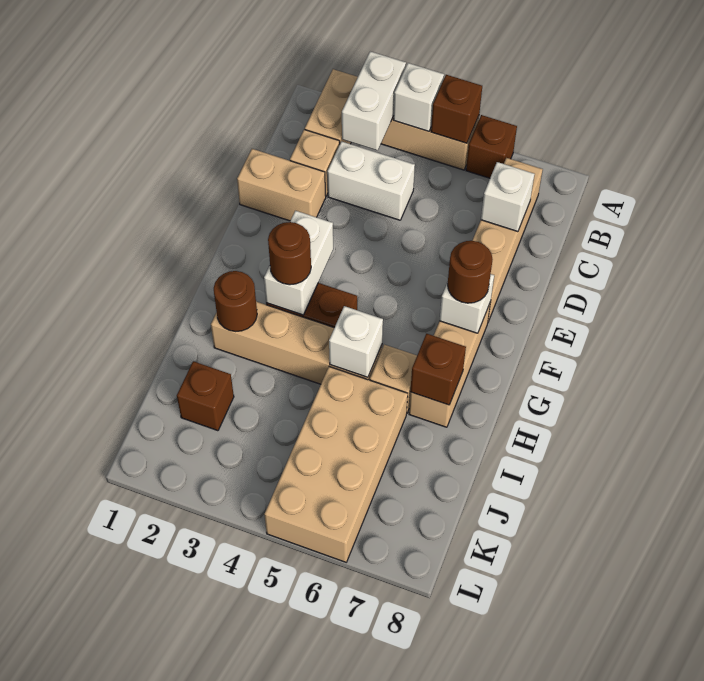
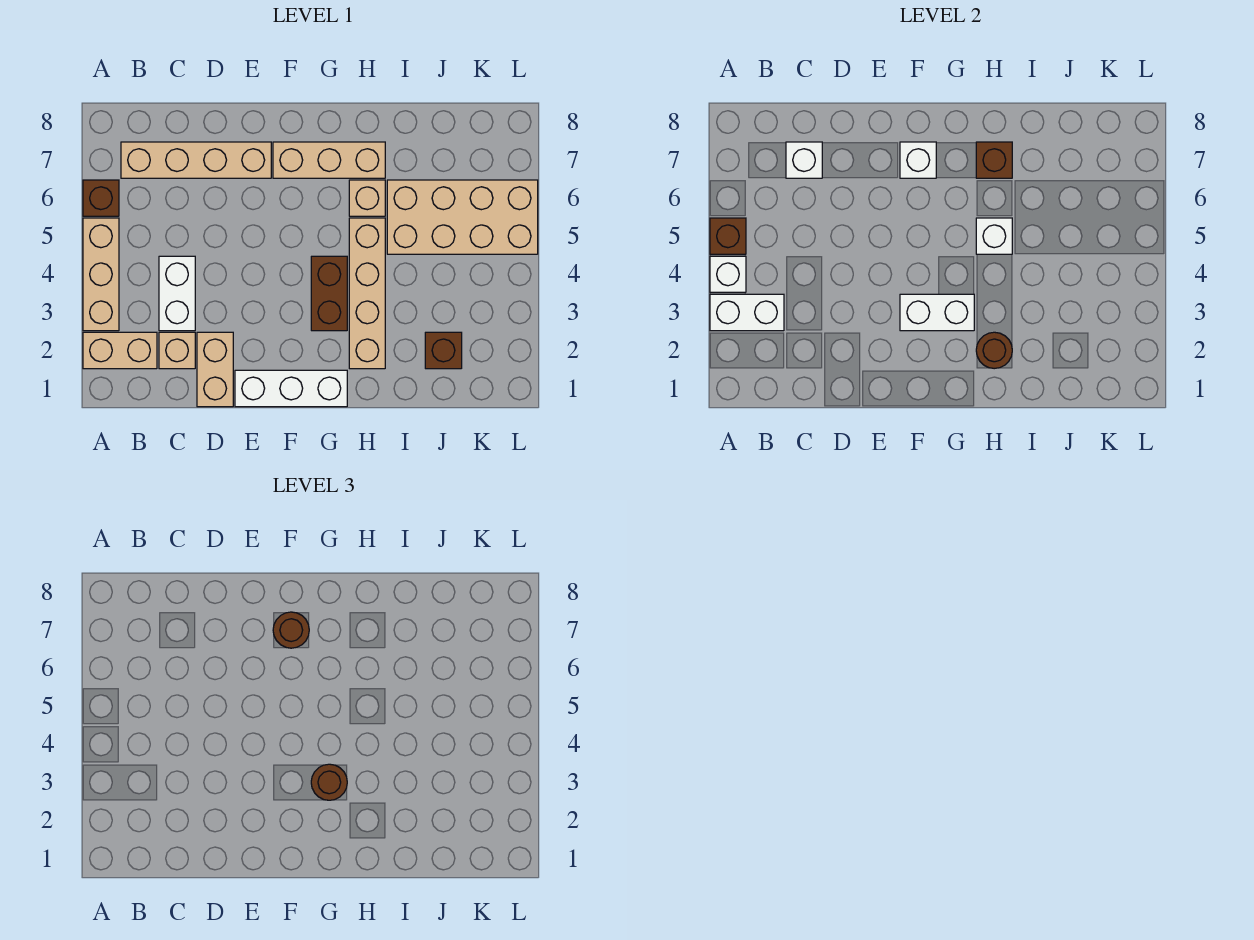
none -> white brick E1:G1 level 1

